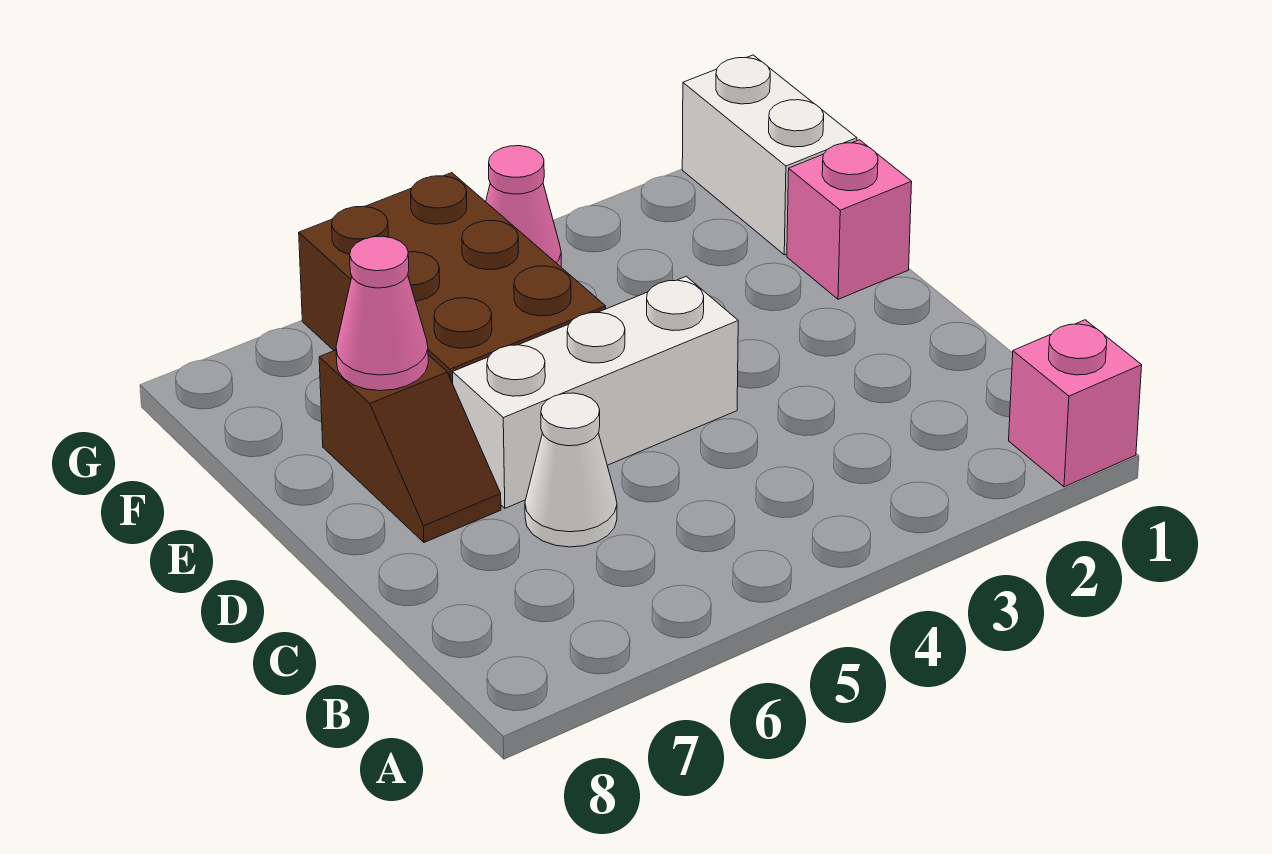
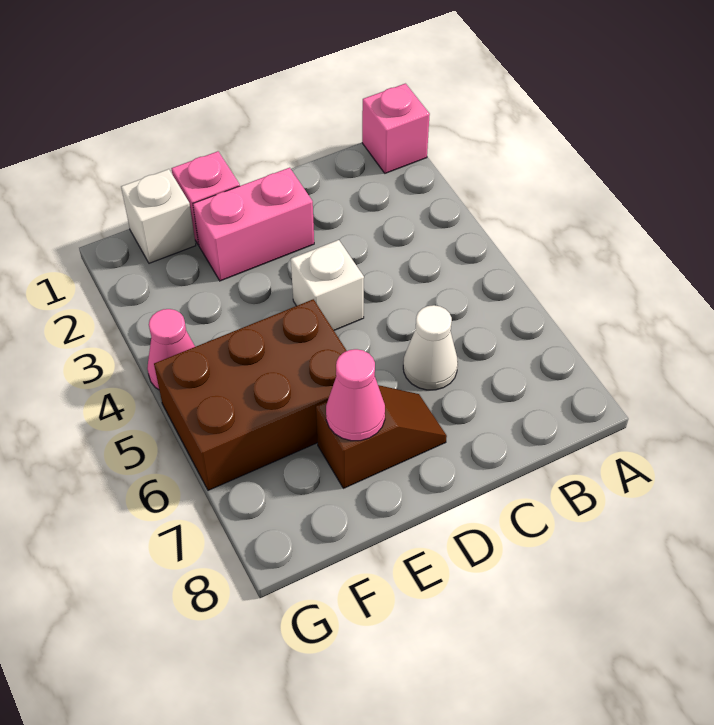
none -> pink brick D2:E2 level 1
white brick D4:D6 level 1 -> white brick D4 level 1
white brick F1:G1 level 1 -> white brick F1 level 1

